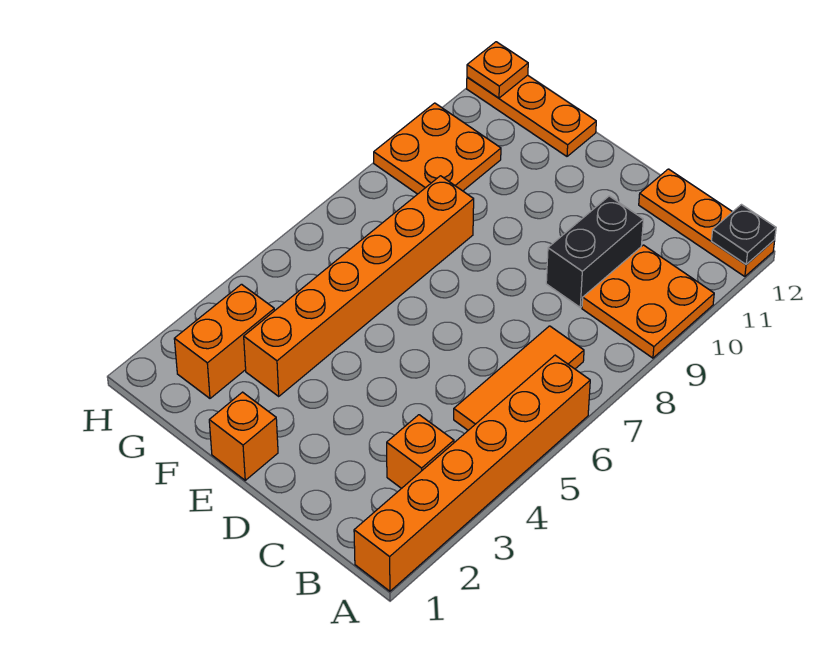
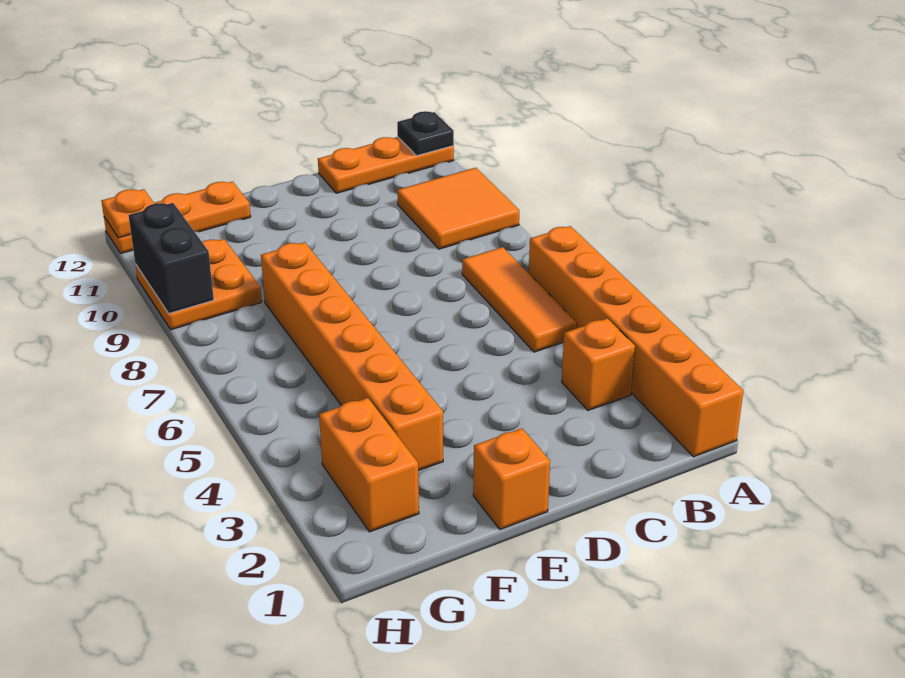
orange plate A9:B10 level 1 -> orange tile A9:B10 level 1
black brick C9:C10 level 1 -> black brick H9:H10 level 2

